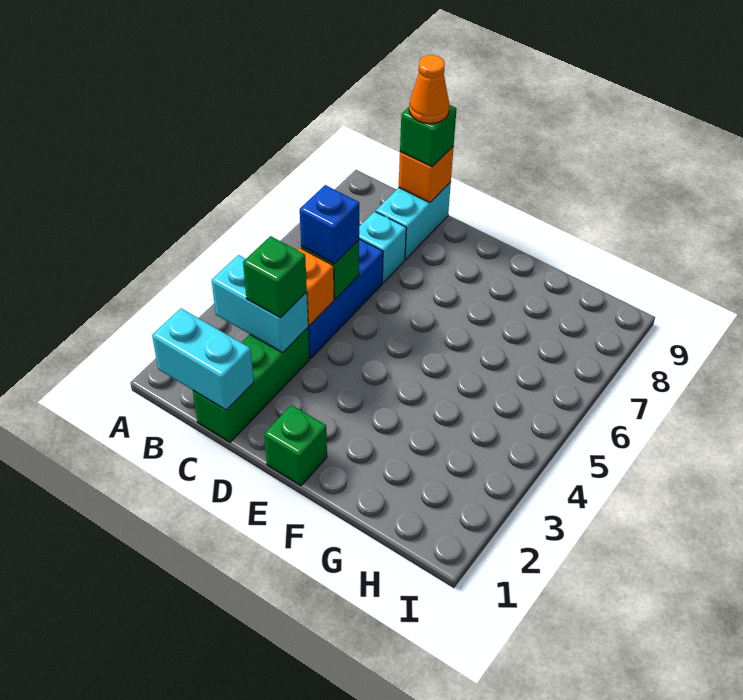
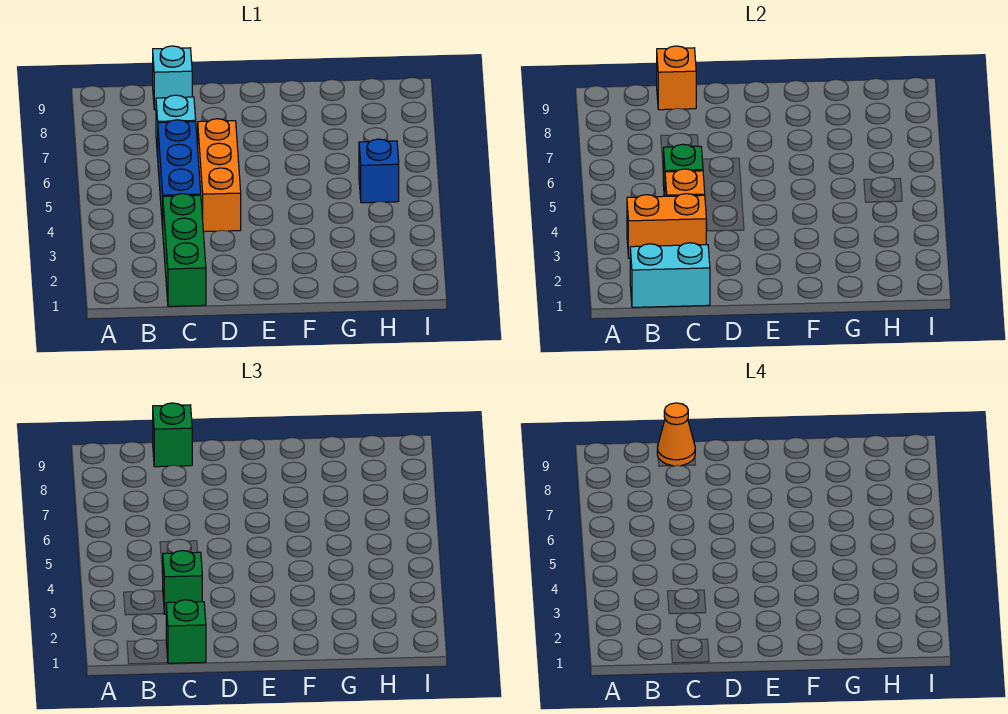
cyan brick B3:C3 level 2 -> orange brick B3:C3 level 2
blue brick C5 level 3 -> blue brick H5 level 1
cyan brick C8:C9 level 1 -> cyan brick C9 level 1
none -> orange brick D4:D6 level 1
green brick E1 level 1 -> green brick C1 level 3

